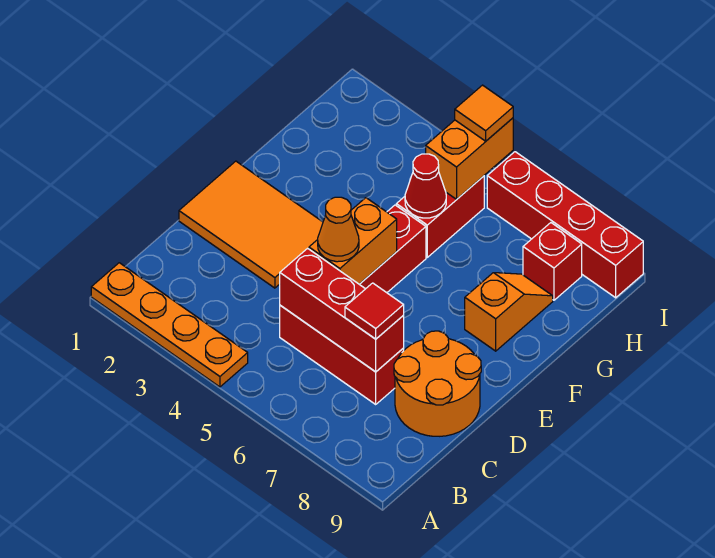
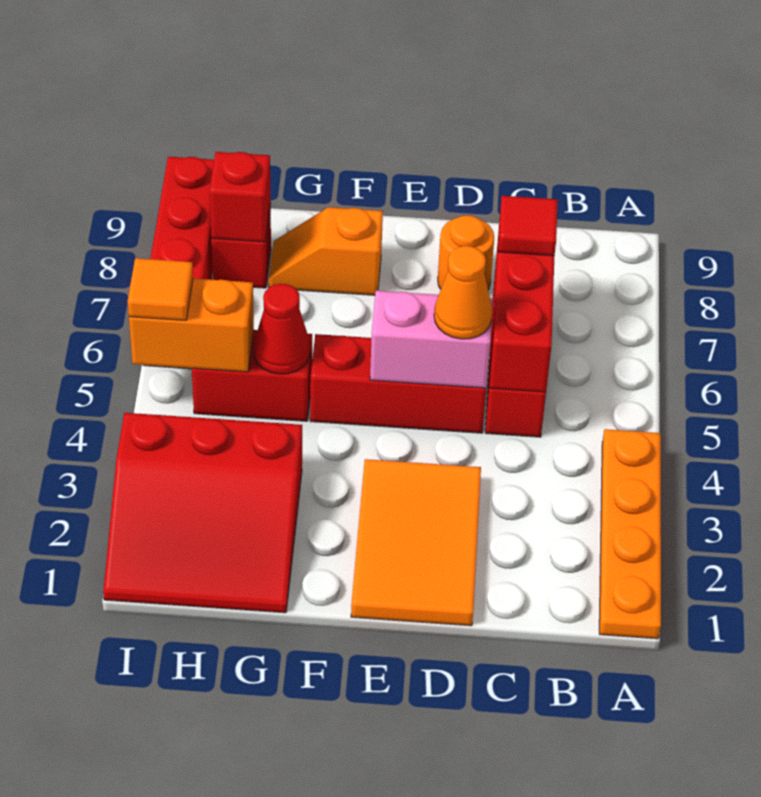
orange round brick C8:D9 level 1 -> orange round brick D8 level 1
orange brick D5:E5 level 2 -> pink brick D5:E5 level 2
none -> red slope G1:I3 level 1 top 3
none -> red brick H8 level 2

